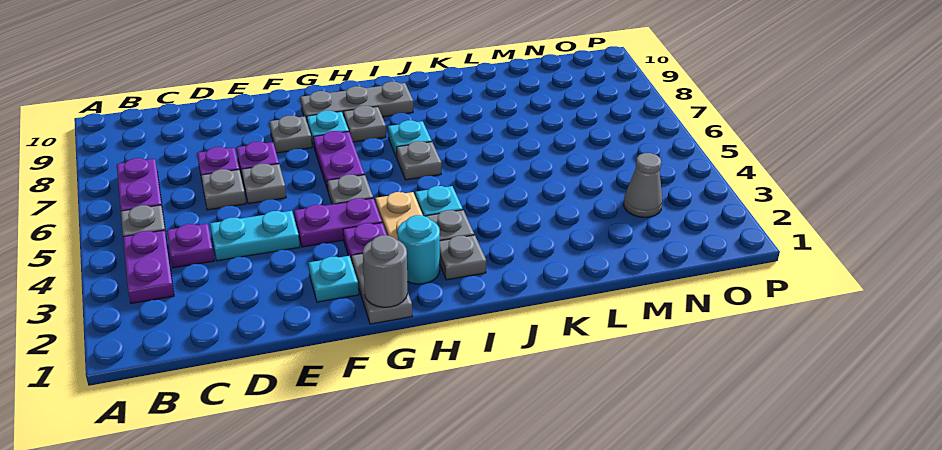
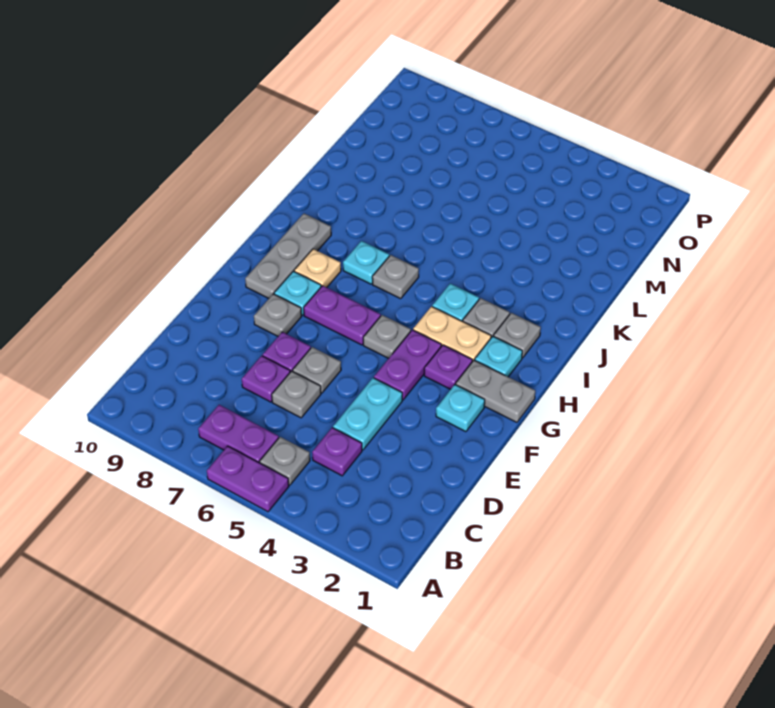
purple plate B3:B4 level 1 -> purple plate A5:A6 level 1
grey round brick G1 level 2 -> none
cyan round brick H2 level 1 -> cyan plate H2 level 1
grey plate H8 level 1 -> tan plate H8 level 1
grey cone N3 level 1 -> none

